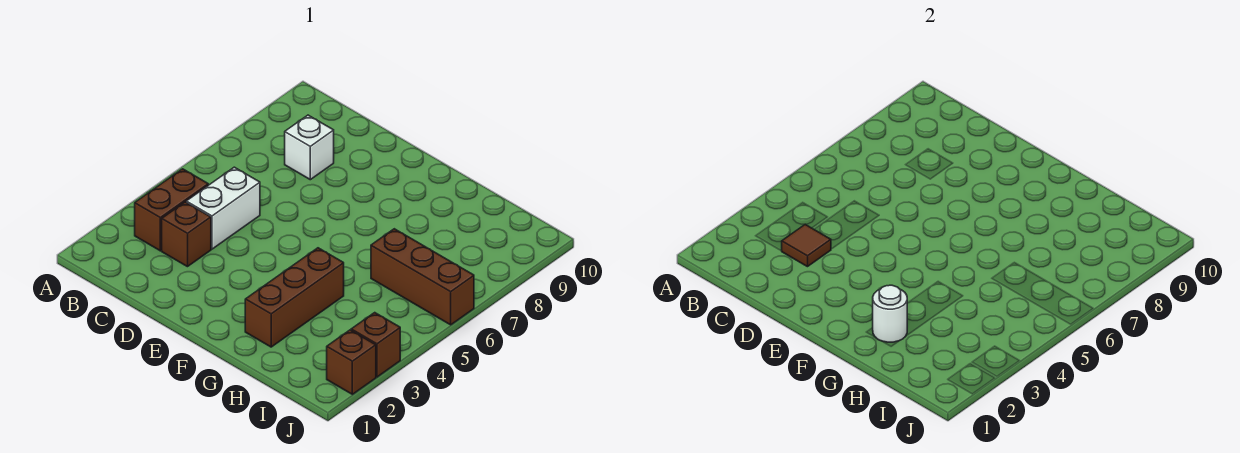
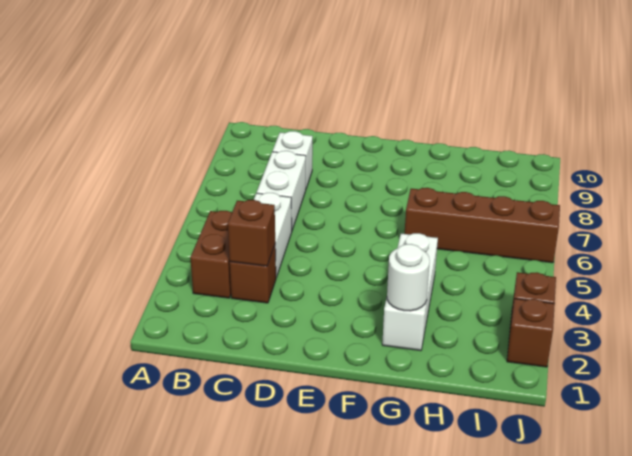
brown tile C3 level 2 -> brown brick C3 level 2
none -> white brick C6:C7 level 1
brown brick G2:G4 level 1 -> white brick G2:G4 level 1
brown brick H6:J6 level 1 -> brown brick G6:J6 level 1

